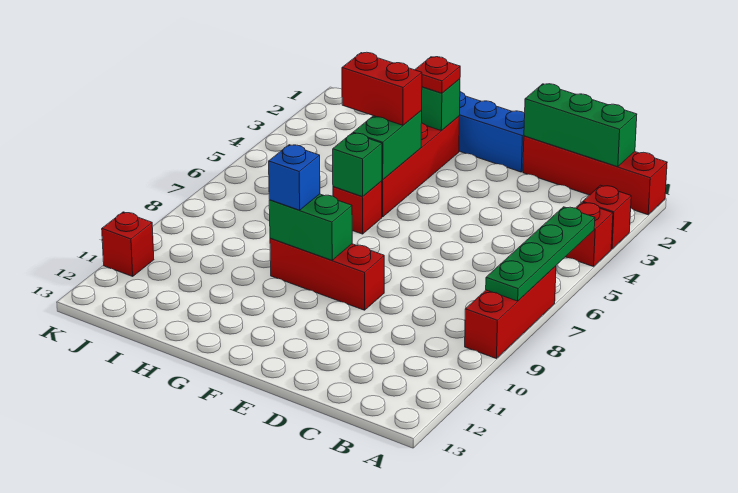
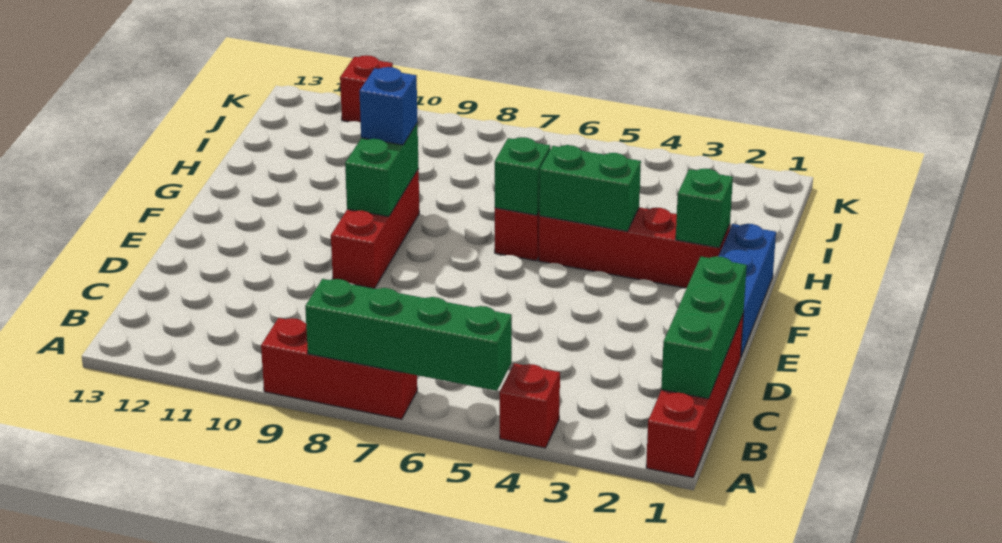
red brick A3 level 1 -> none
green plate A5:A8 level 2 -> green brick A5:A8 level 2
red plate G2 level 3 -> none
red brick G4:H4 level 3 -> none

